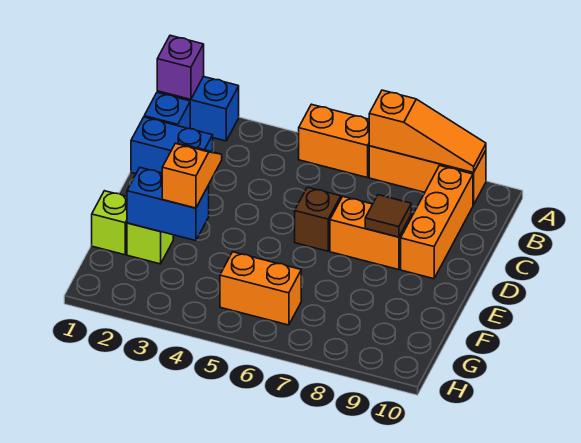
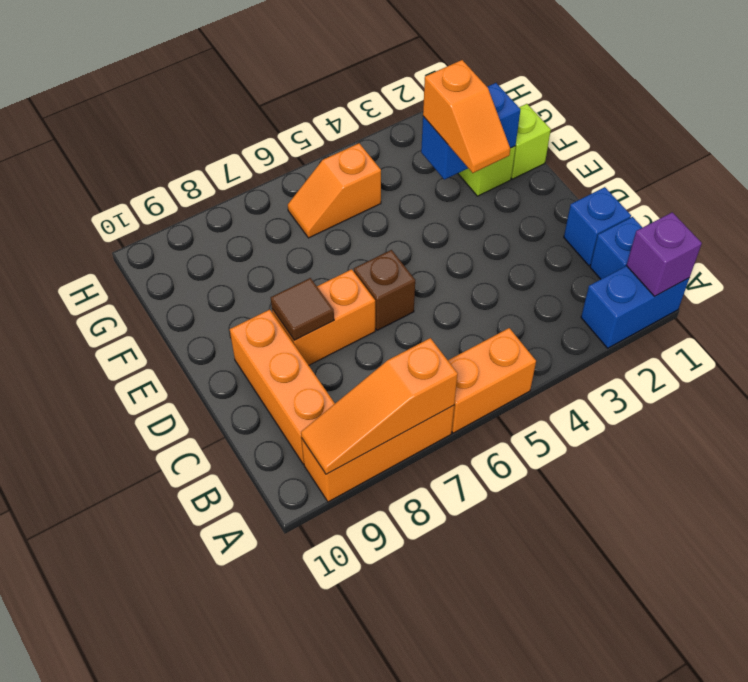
blue brick C1:C2 level 1 -> blue brick C1 level 1
orange brick G5:G6 level 1 -> orange slope G5:G6 level 1 top 5

